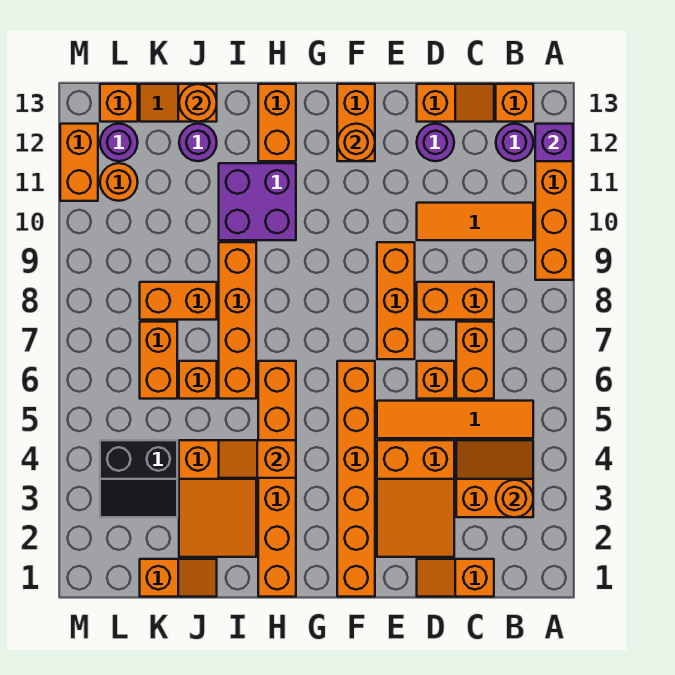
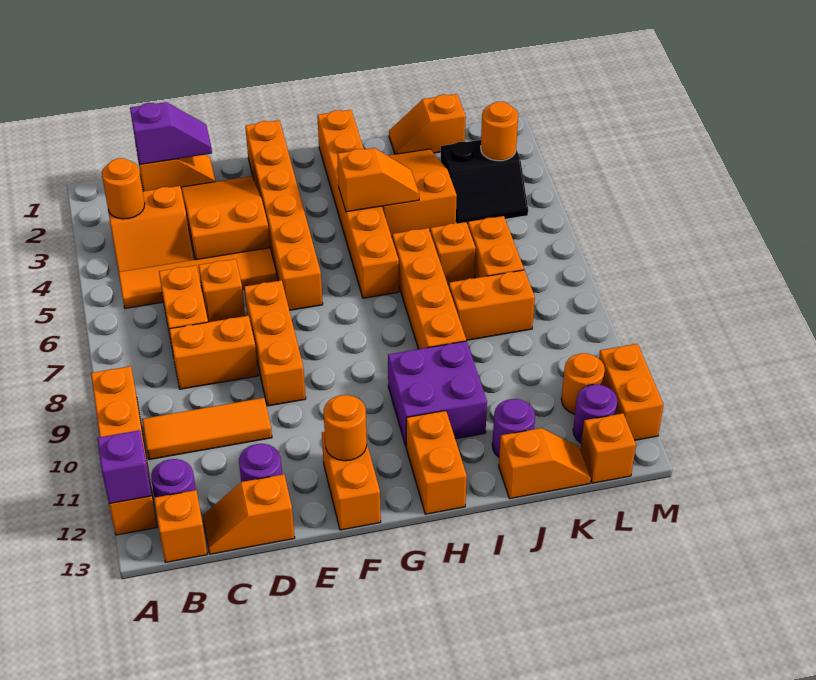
none -> purple slope C1:D1 level 2 top C
orange round brick J13 level 2 -> orange round brick L3 level 2
black slope K3:L4 level 1 top 4 -> black slope K3:L4 level 1 top 3

